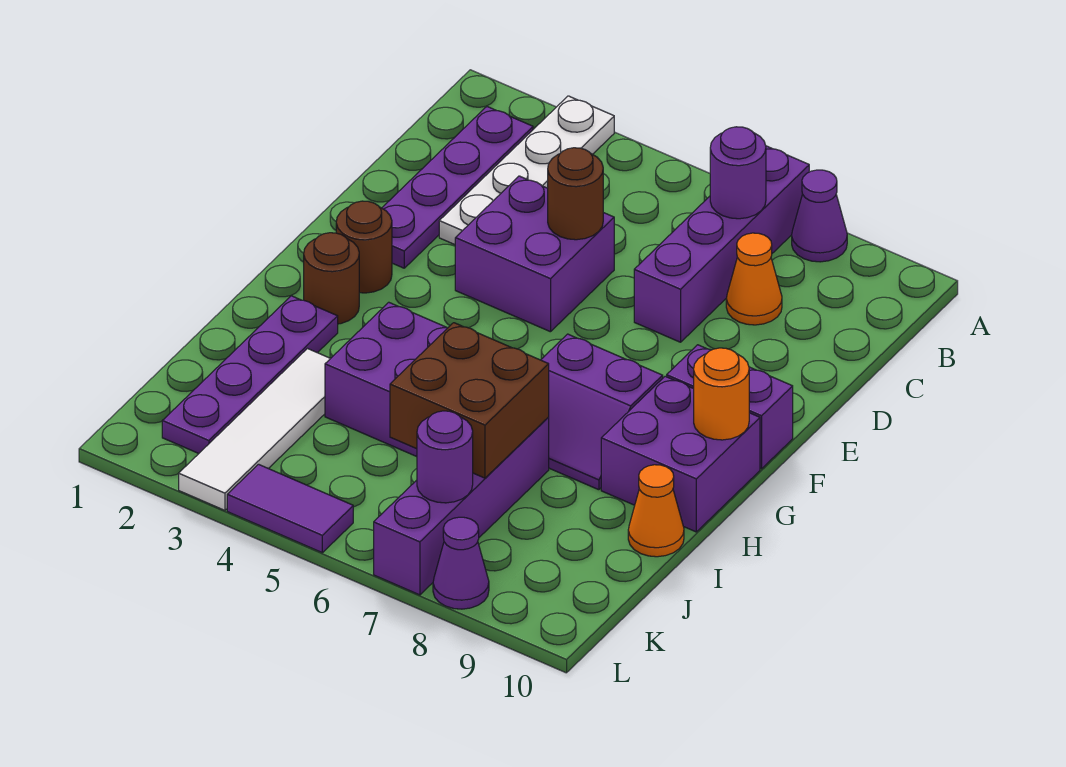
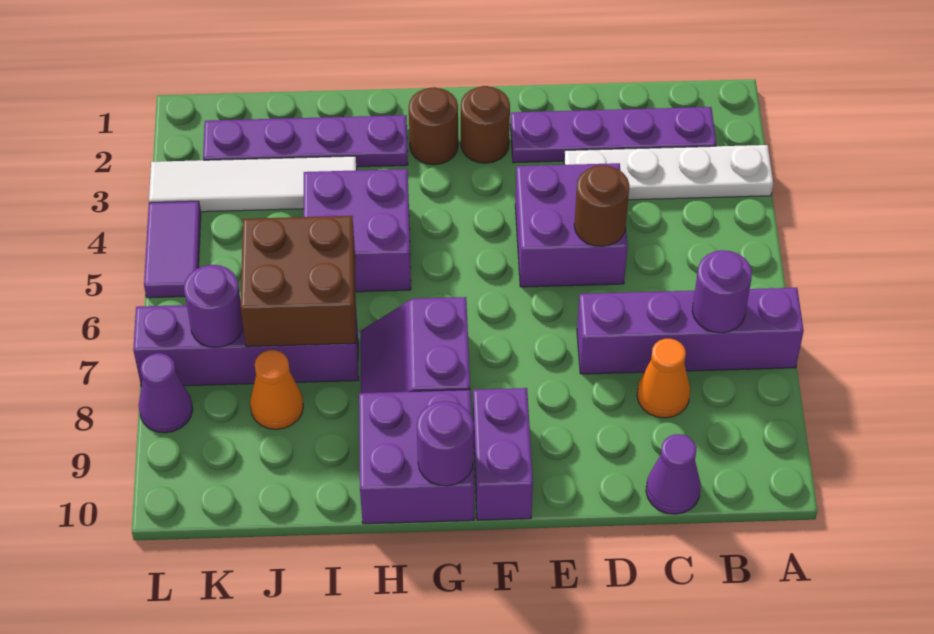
purple cone A8 level 1 -> purple cone C10 level 1
orange round brick G10 level 2 -> purple round brick G10 level 2
orange cone I10 level 1 -> orange cone J8 level 1

